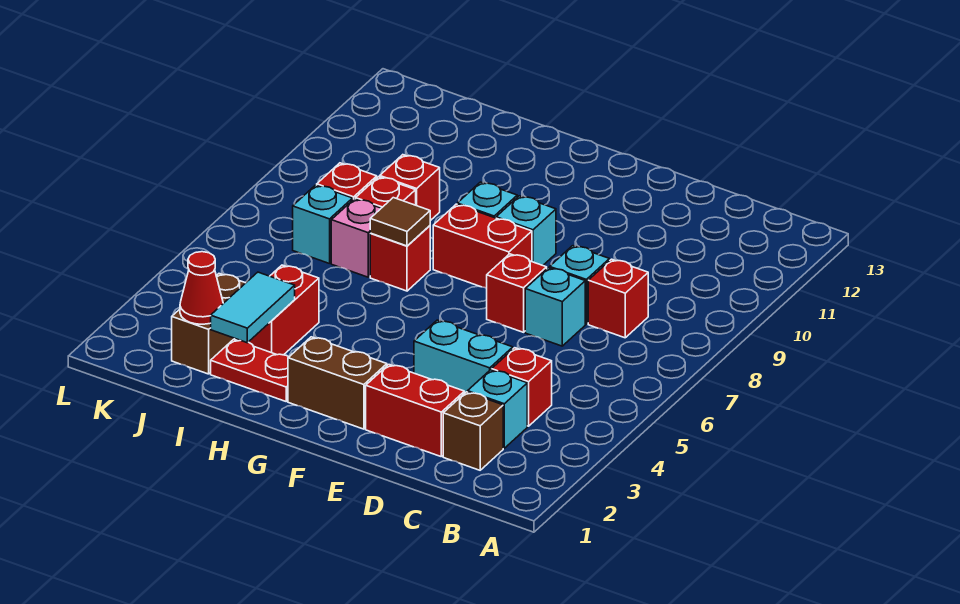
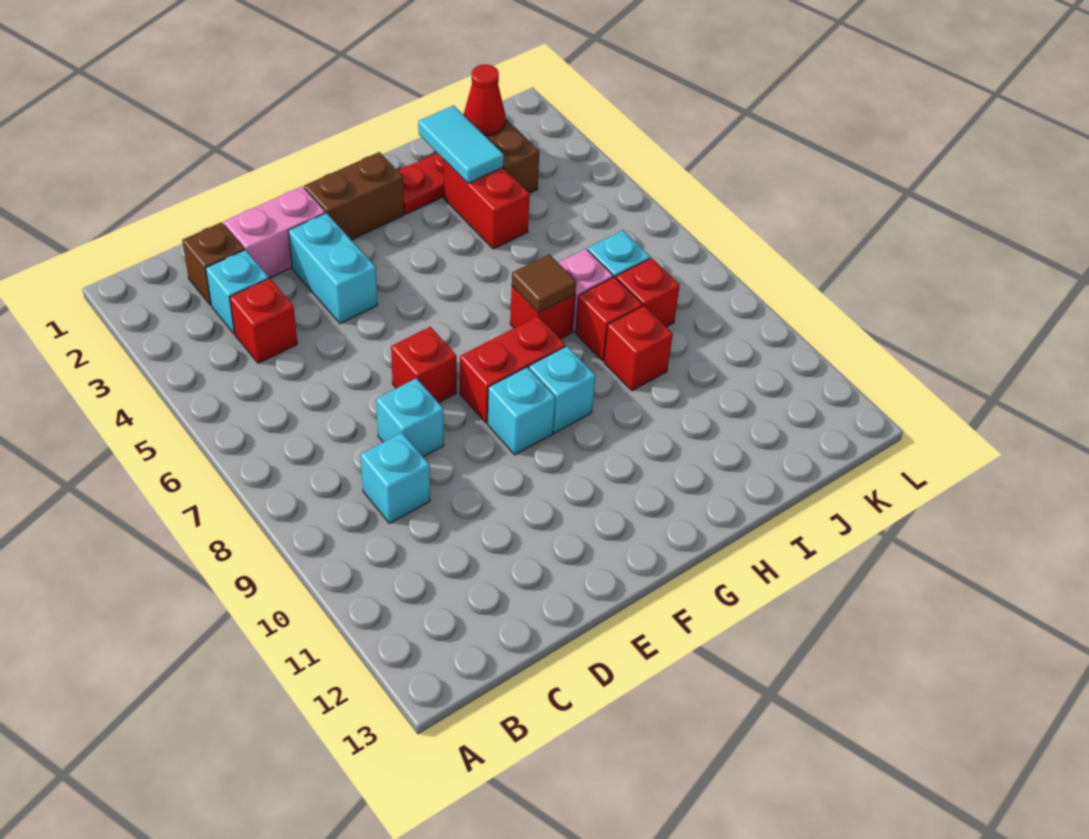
red brick C8 level 1 -> none
red brick D2:E2 level 1 -> pink brick D2:E2 level 1
cyan brick D4:E4 level 1 -> cyan brick E3:E4 level 1
cyan brick D7 level 1 -> cyan brick C9 level 1

